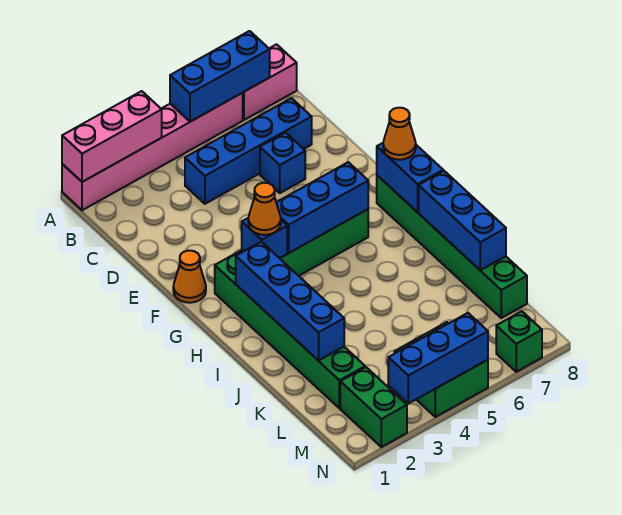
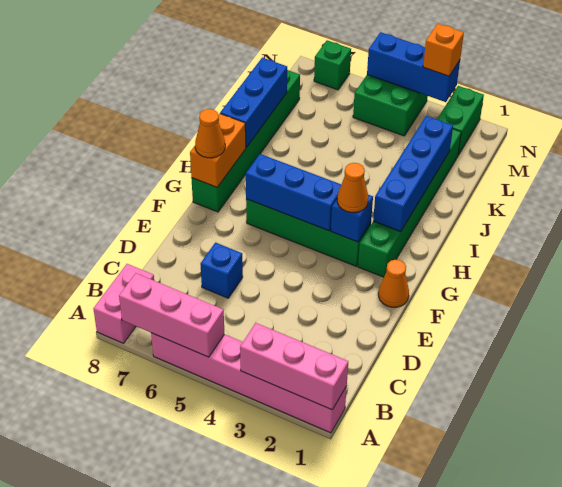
blue brick A5:A7 level 2 -> pink brick A5:A7 level 2
pink brick A7:A8 level 1 -> pink brick A8:B8 level 1
blue brick C4:C7 level 1 -> none
blue brick G8:H8 level 2 -> orange brick G8:H8 level 2
none -> orange brick N3 level 3

